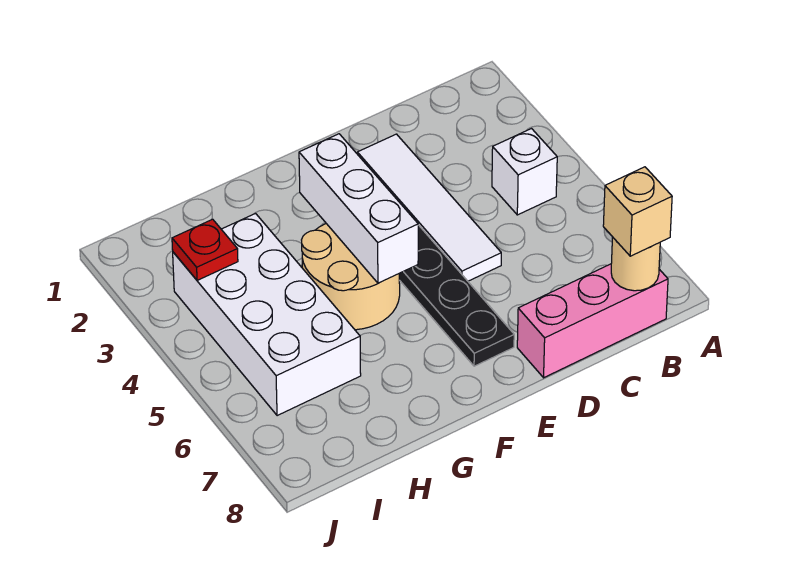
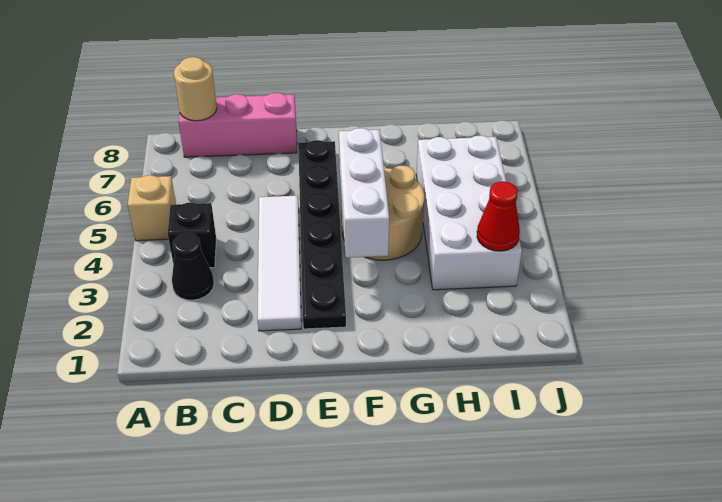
none -> black cone B3 level 1
white brick B4 level 1 -> black brick B4 level 1
tan brick B8 level 3 -> tan brick A5 level 1
red plate I3 level 2 -> red cone I3 level 2

